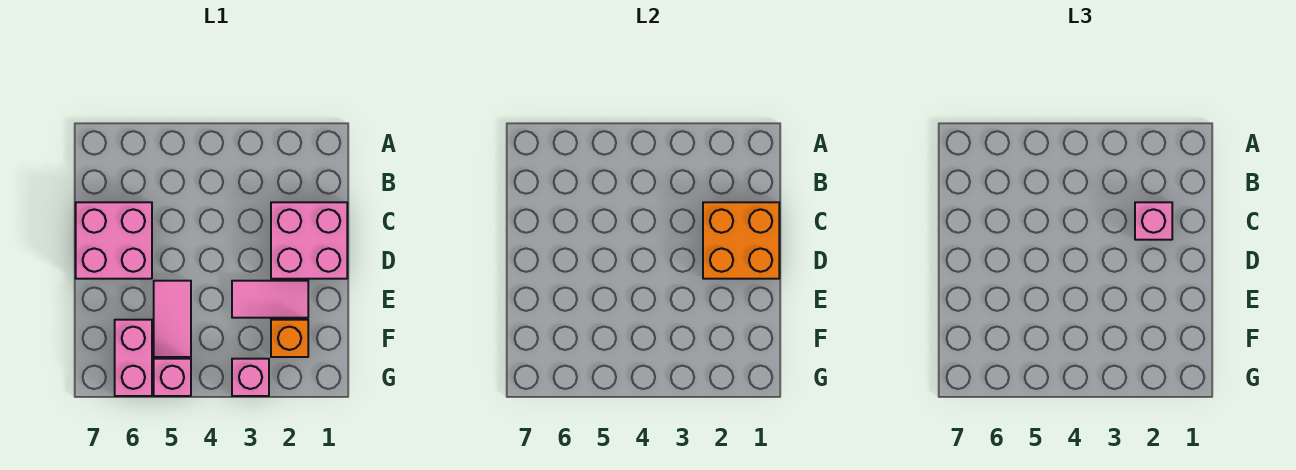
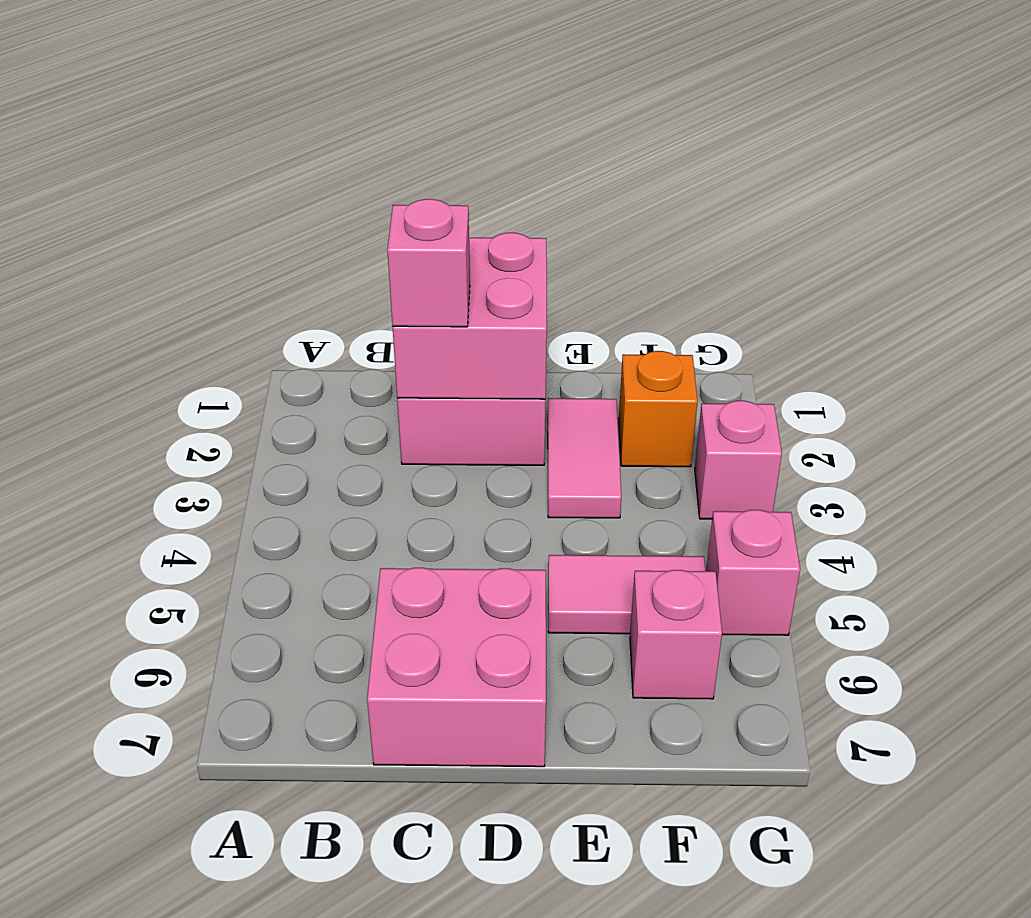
orange brick C1:D2 level 2 -> pink brick C1:D2 level 2
pink brick F6:G6 level 1 -> pink brick F6 level 1

